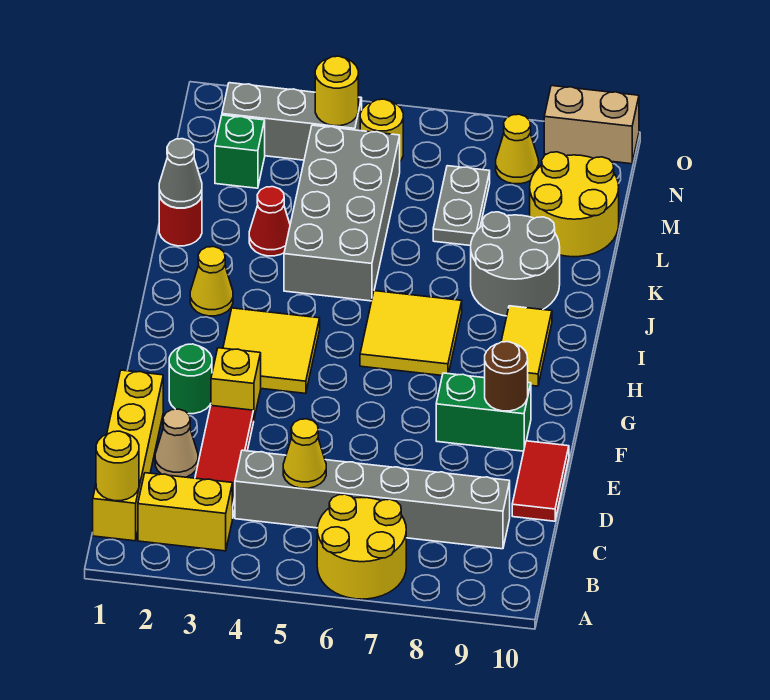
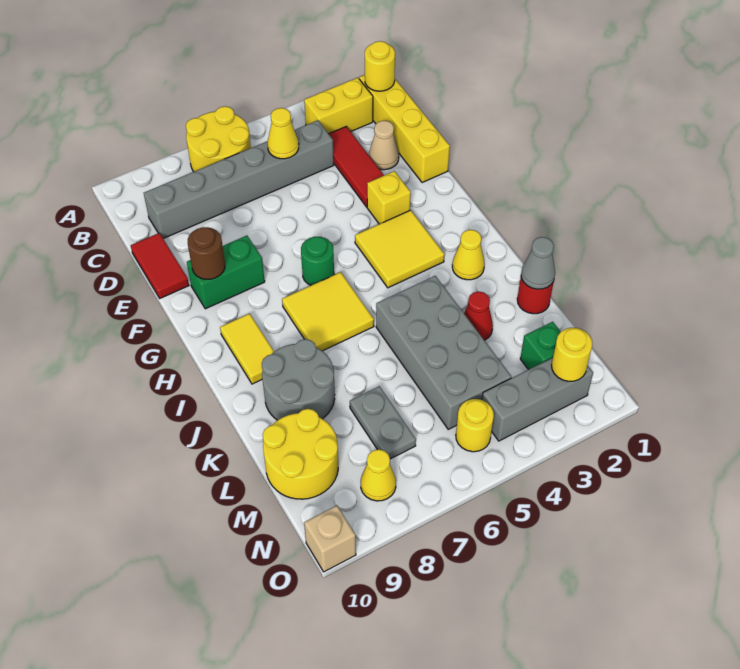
green round brick F2 level 1 -> green round brick G6 level 1
yellow round brick N4 level 2 -> yellow round brick N2 level 2
tan brick O9:O10 level 1 -> tan brick O10 level 1

